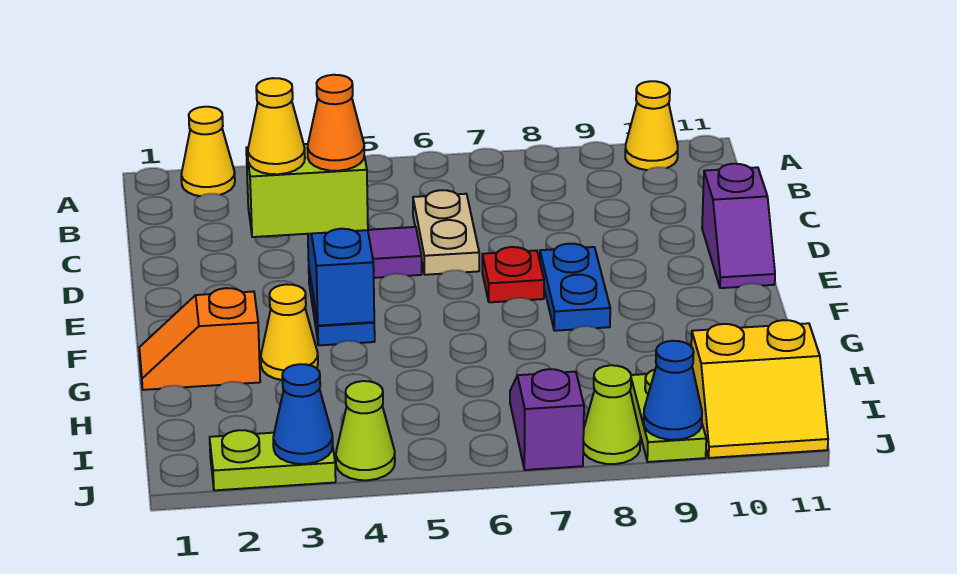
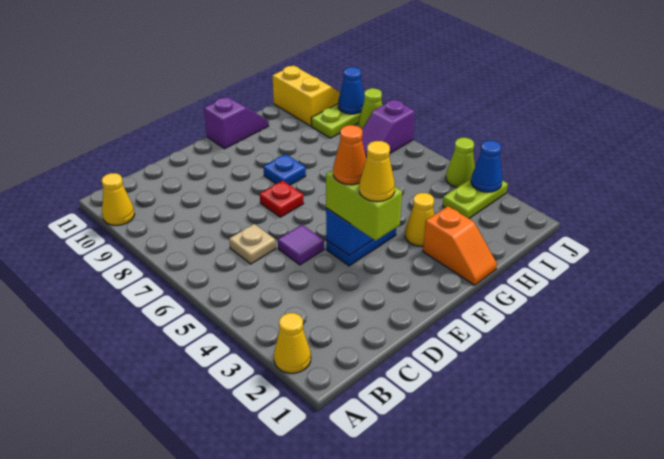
tan plate C6:D6 level 1 -> tan plate C6 level 1
purple slope D11:E11 level 1 top D -> purple slope F11:G11 level 1 top F
blue plate E8:F8 level 1 -> blue plate F8 level 1
lime plate J2:J3 level 1 -> lime plate I3:J3 level 1

